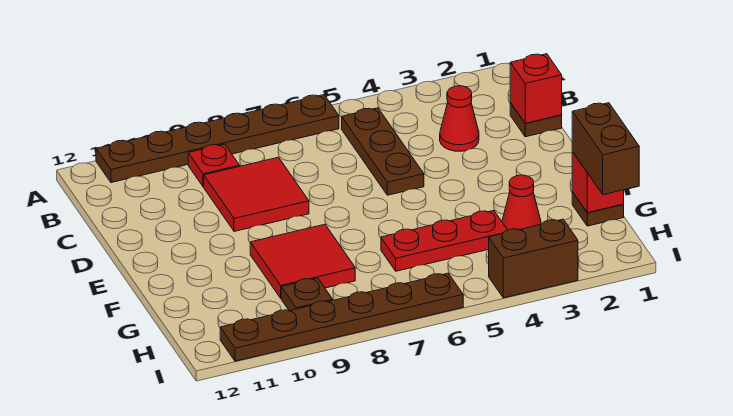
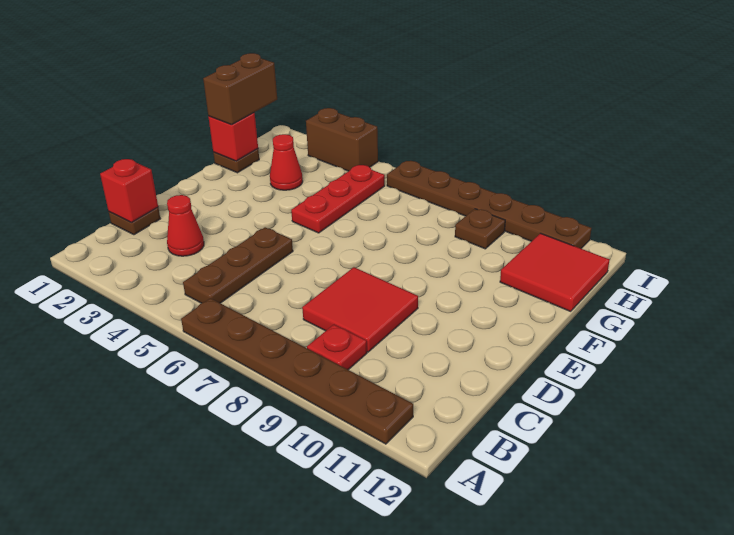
red tile F8:G9 level 1 -> red tile G11:H12 level 1
red plate G4:G6 level 1 -> red plate F5:H5 level 1

